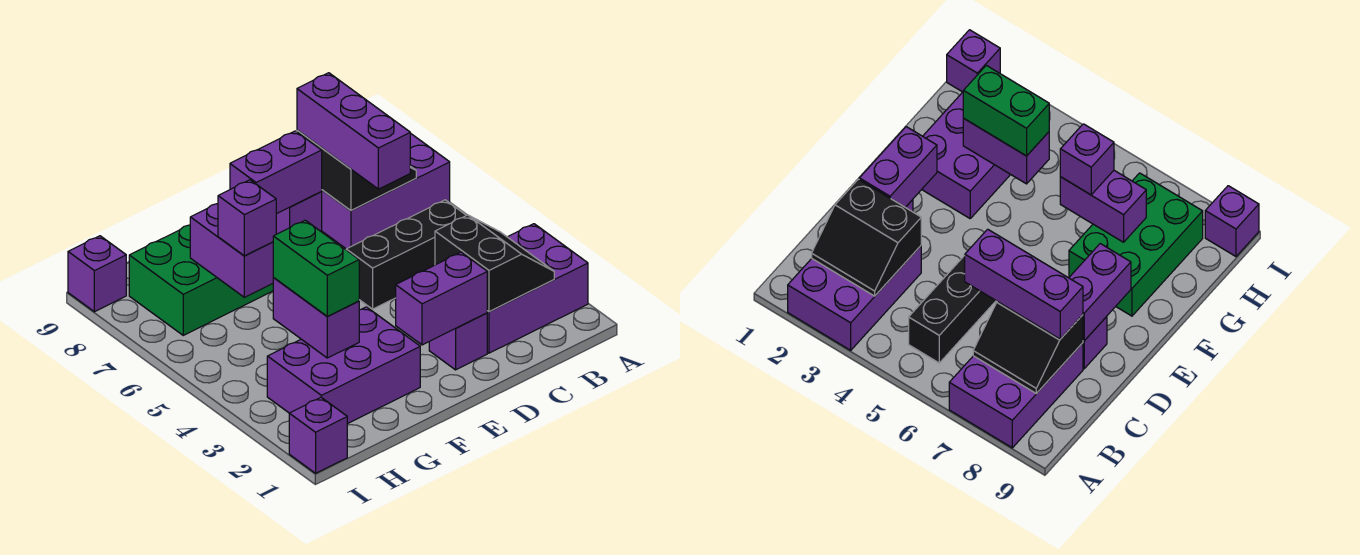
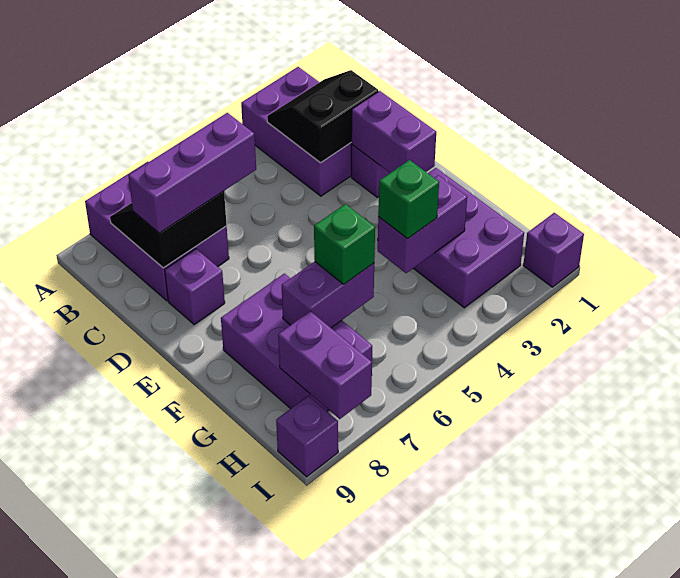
black brick B5:D5 level 1 -> none
purple brick D8:E8 level 2 -> purple brick H8:I8 level 2
green brick F7:H8 level 1 -> purple brick F7:H8 level 1
green brick G3:G4 level 3 -> green brick G4 level 3
purple brick G6 level 3 -> green brick G6 level 3

